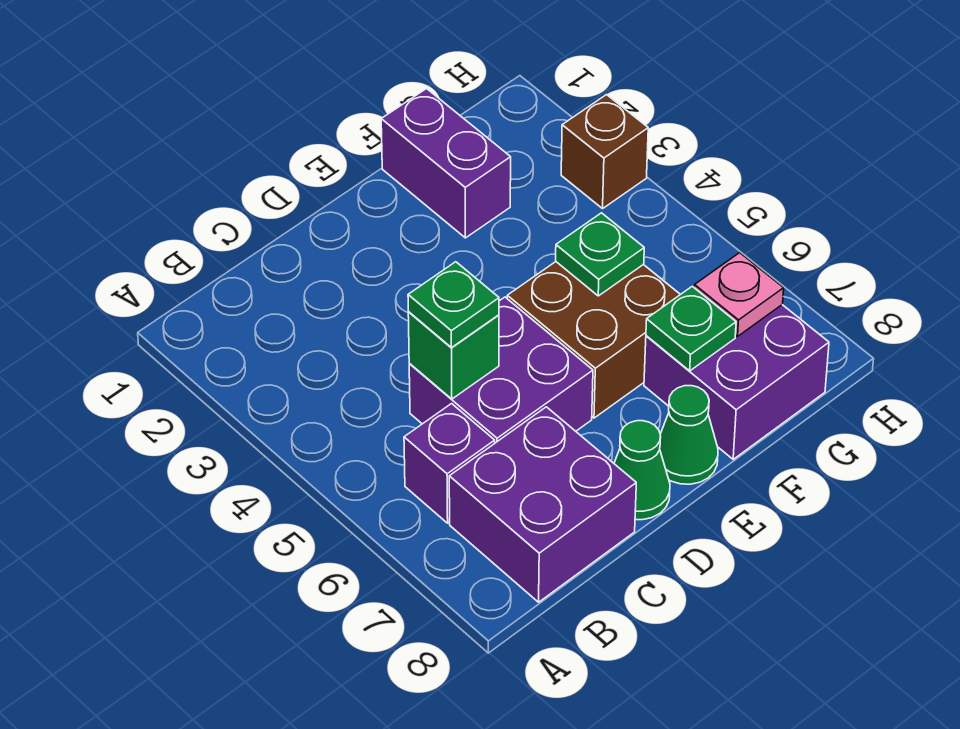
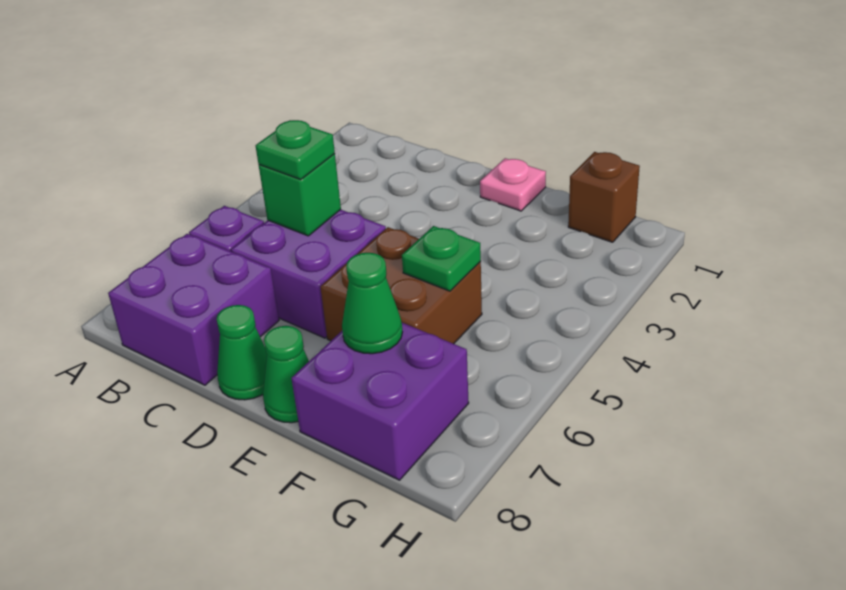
purple brick F1:F2 level 1 -> none
green plate F7 level 2 -> green cone F7 level 2
pink plate G7 level 2 -> pink plate E1 level 1
brown brick H3 level 1 -> brown brick G1 level 1

